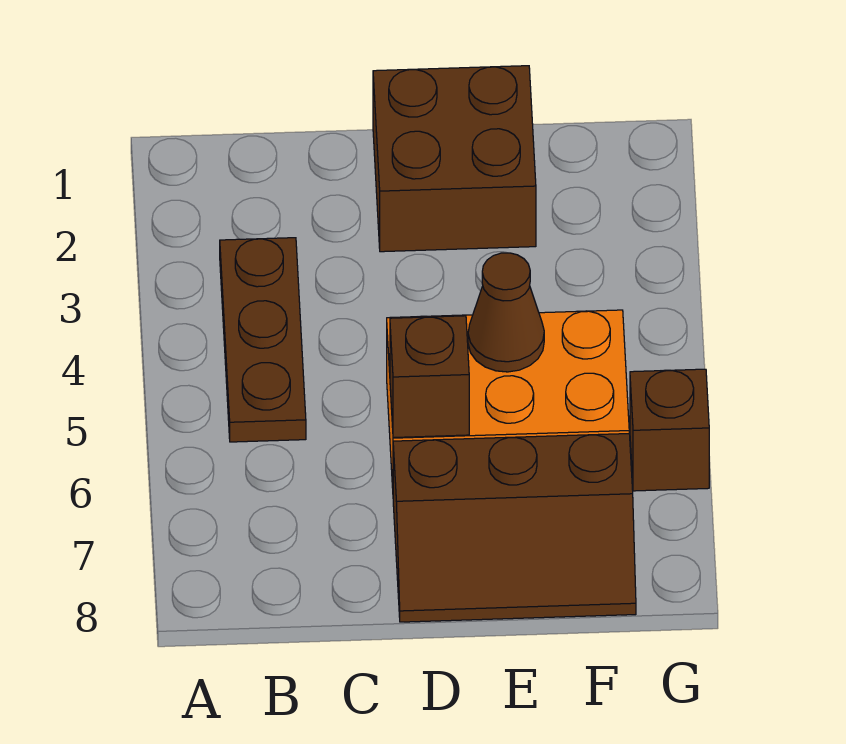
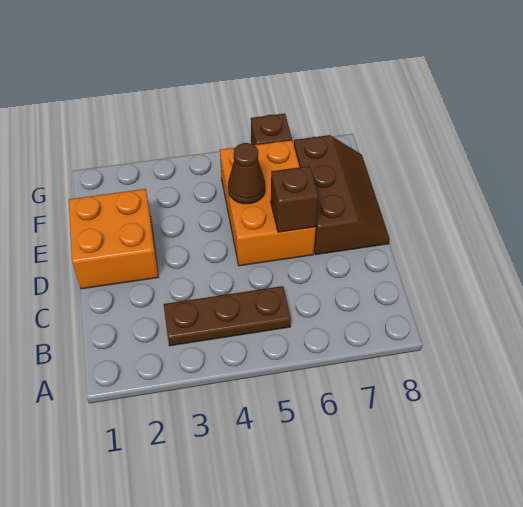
brown brick D1:E2 level 1 -> orange brick D1:E2 level 1

